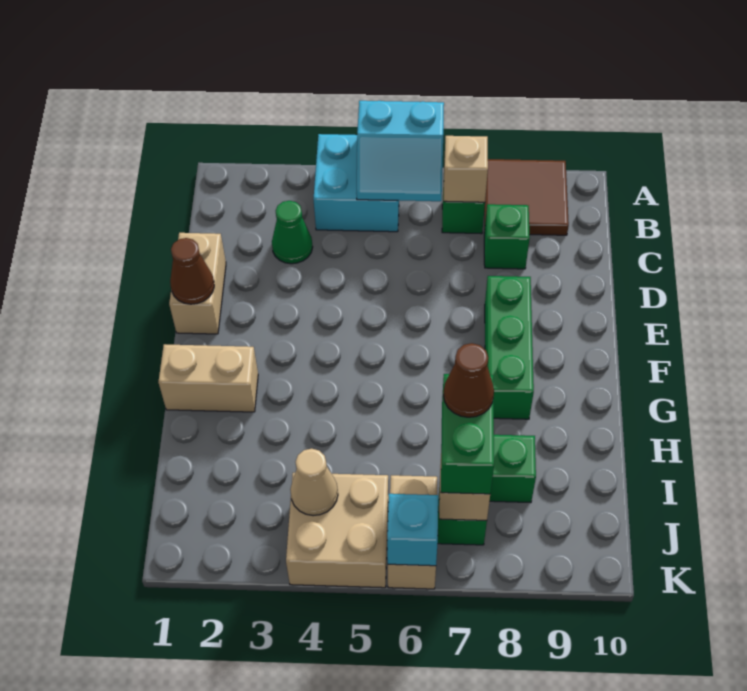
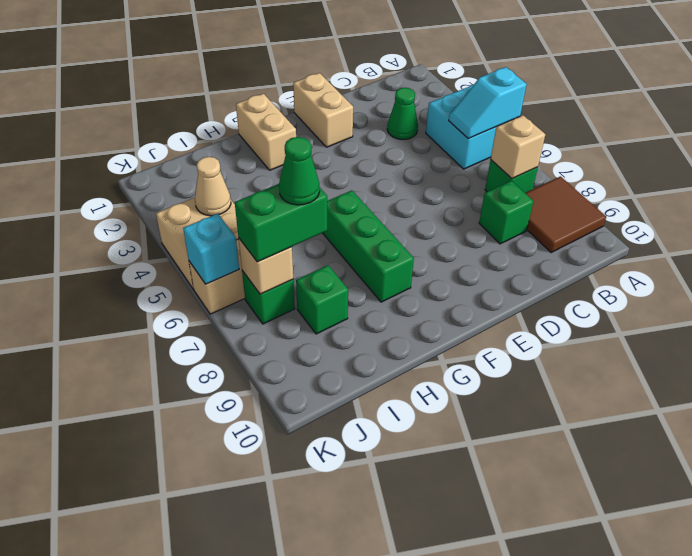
cyan slope A5:B6 level 2 top A -> cyan slope A5:B5 level 2 top A
tan brick D1:E1 level 1 -> tan brick E1:E2 level 1
brown cone E1 level 2 -> none
green brick E8:G8 level 1 -> green brick G6:G8 level 1
brown cone I7 level 4 -> green cone I7 level 4

